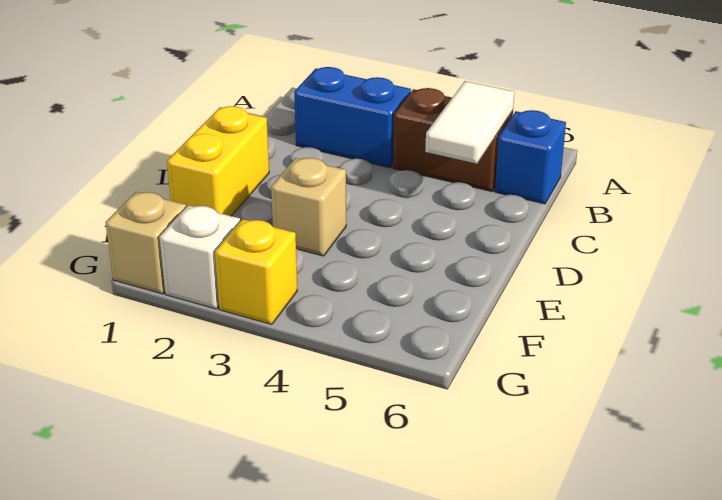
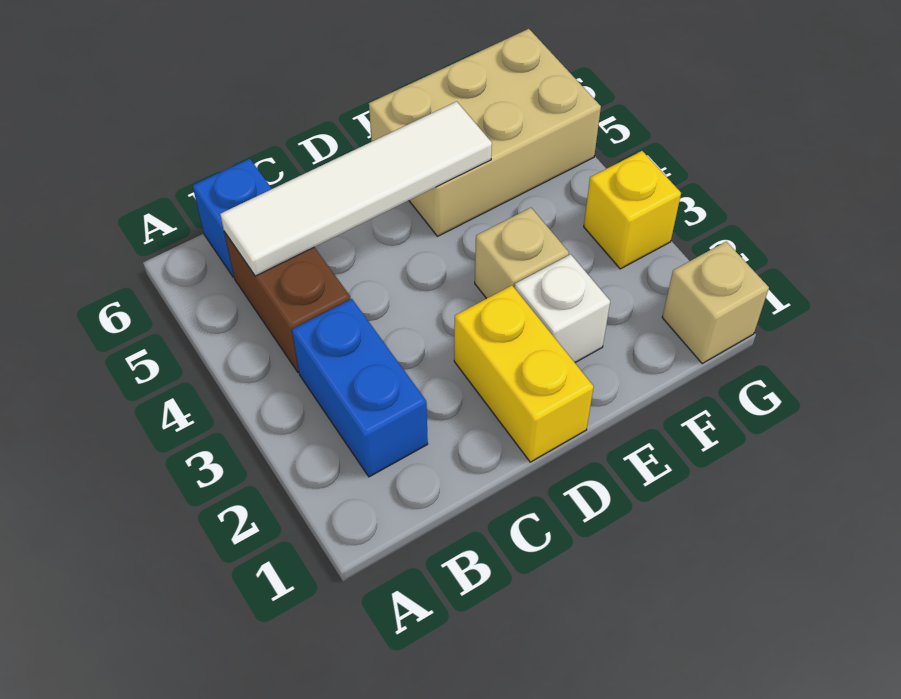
white tile B5:C5 level 2 -> white tile B5:E5 level 2
yellow brick D1:E1 level 1 -> yellow brick D1:D2 level 1
none -> tan brick E5:G6 level 1
white brick G2 level 1 -> white brick E2 level 1

